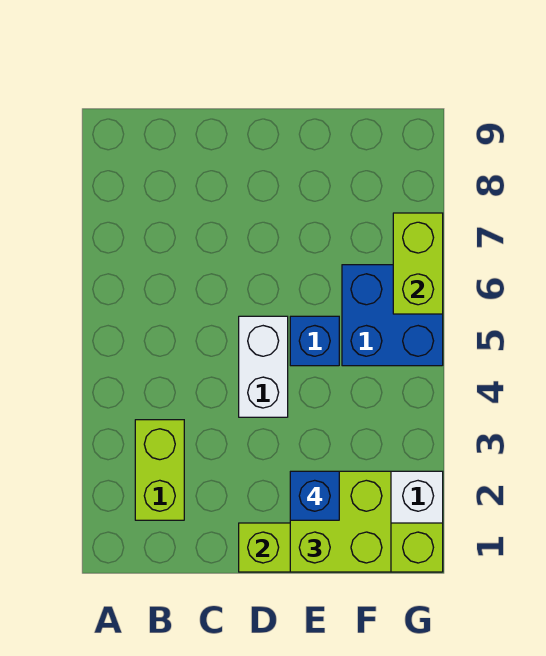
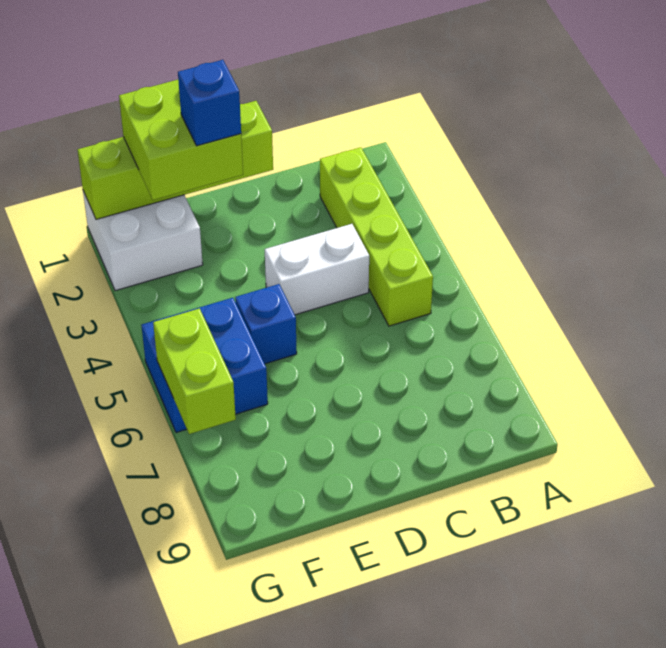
lime brick B2:B3 level 1 -> lime brick B2:B5 level 1
white brick D4:D5 level 1 -> white brick C4:D4 level 1

